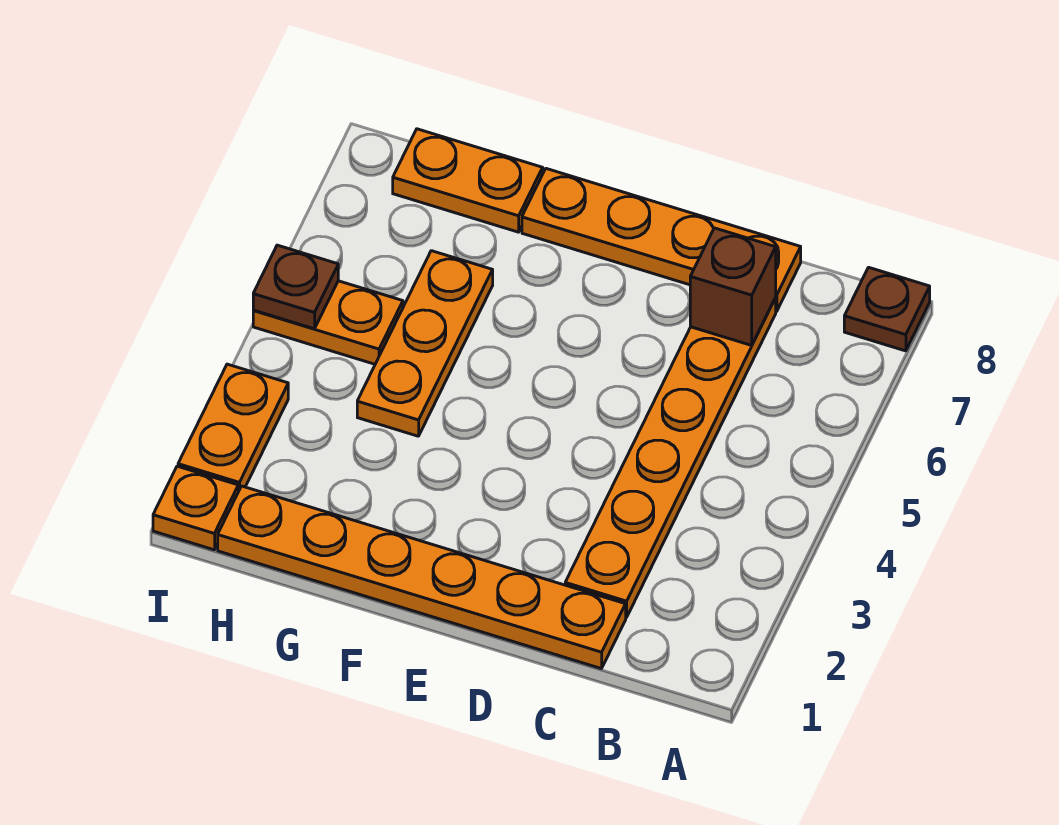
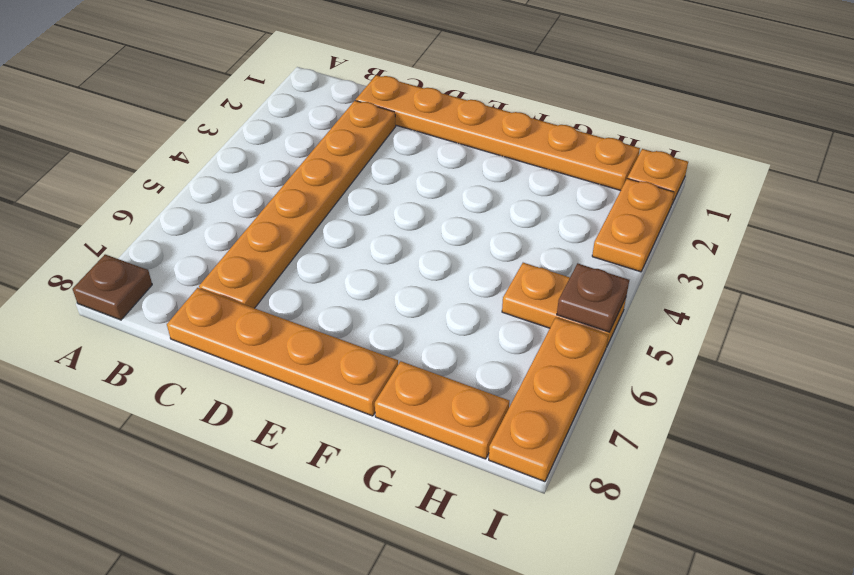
brown brick C7 level 2 -> none
orange plate G4:G6 level 1 -> orange plate I6:I8 level 1

